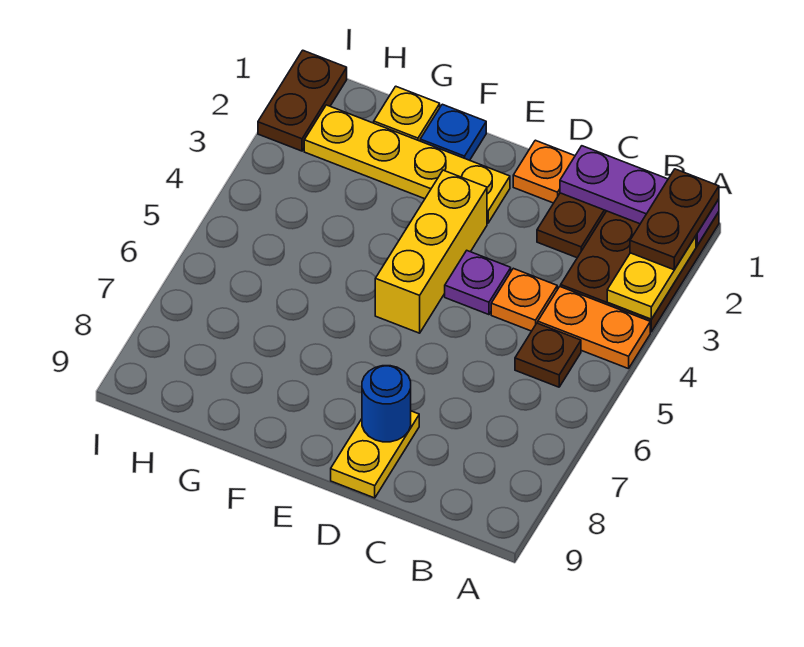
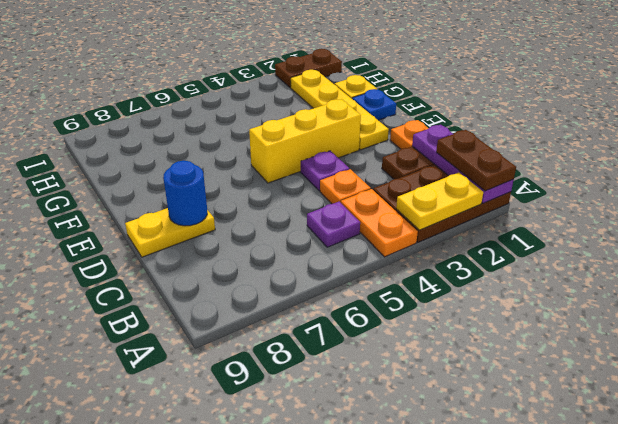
brown plate A1:A2 level 3 -> brown plate A1:B1 level 3
brown plate B5 level 1 -> purple plate B5 level 1

